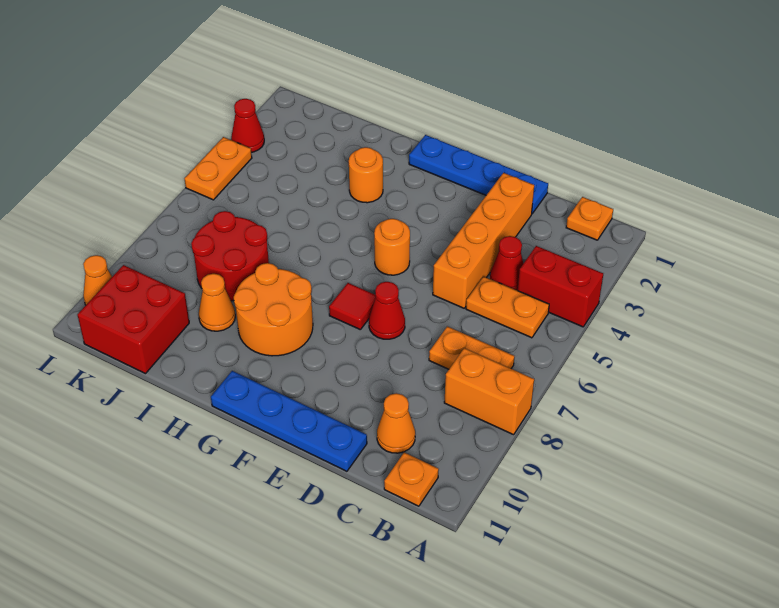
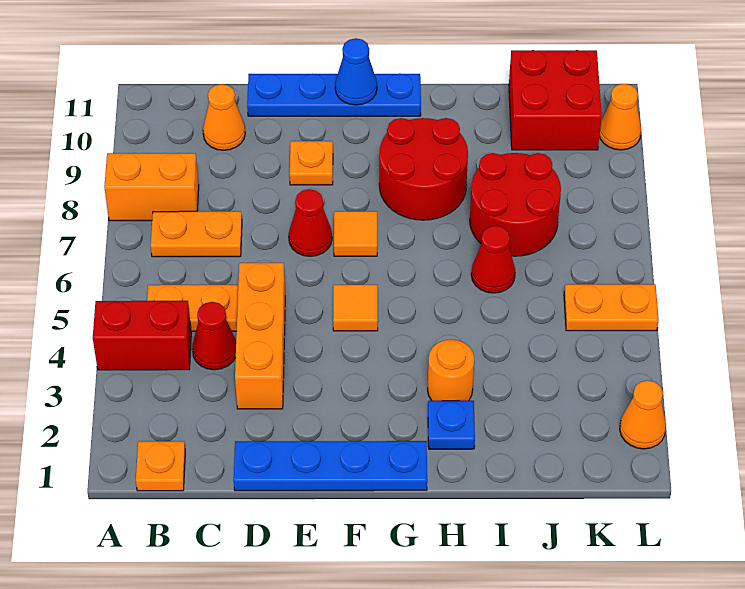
orange plate B11 level 1 -> orange plate E9 level 1
orange brick D2:D5 level 1 -> orange brick D3:D5 level 1
orange round brick F5 level 1 -> orange tile F5 level 1
red tile F7 level 1 -> orange tile F7 level 1
none -> blue cone F11 level 2
orange round brick G8:H9 level 1 -> red round brick G8:H9 level 1
none -> blue plate H2 level 1
orange cone I9 level 1 -> orange cone L2 level 1
red cone L3 level 1 -> red cone I6 level 1
orange plate L4:L5 level 1 -> orange plate K5:L5 level 1

